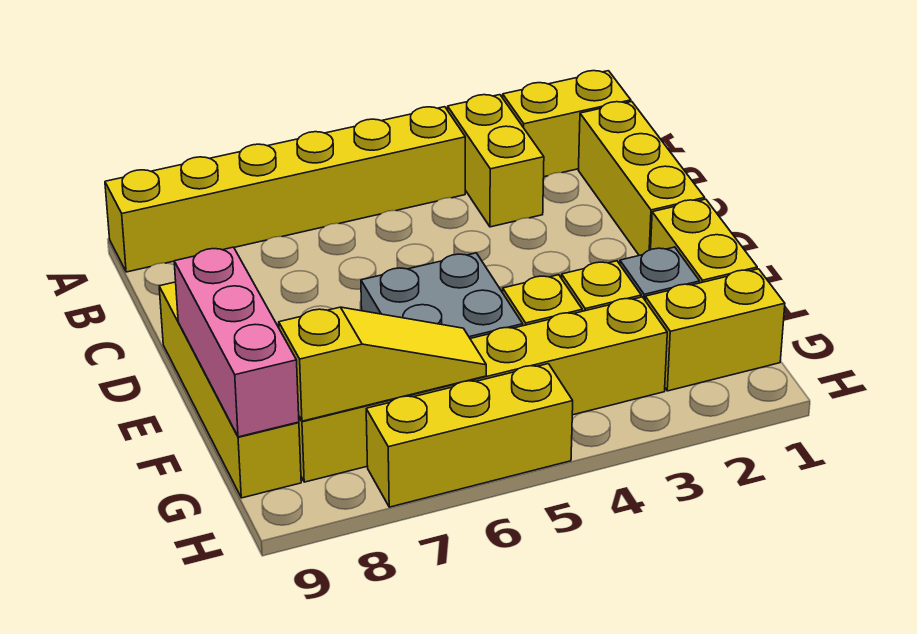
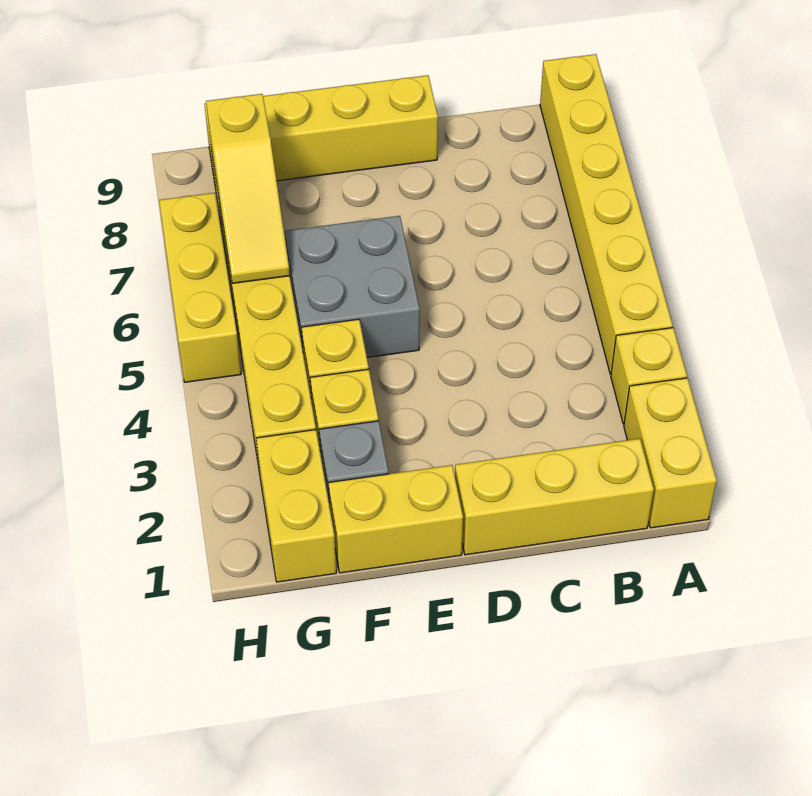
yellow brick A3:B3 level 1 -> yellow brick A3 level 1
pink brick E9:G9 level 2 -> none

